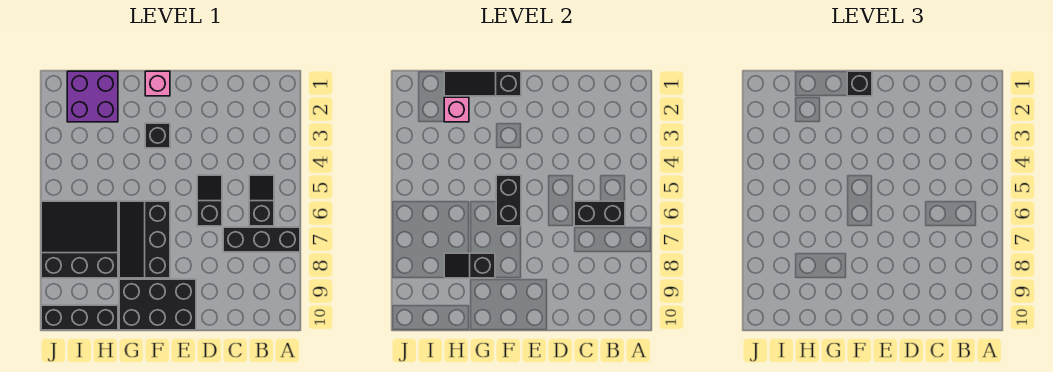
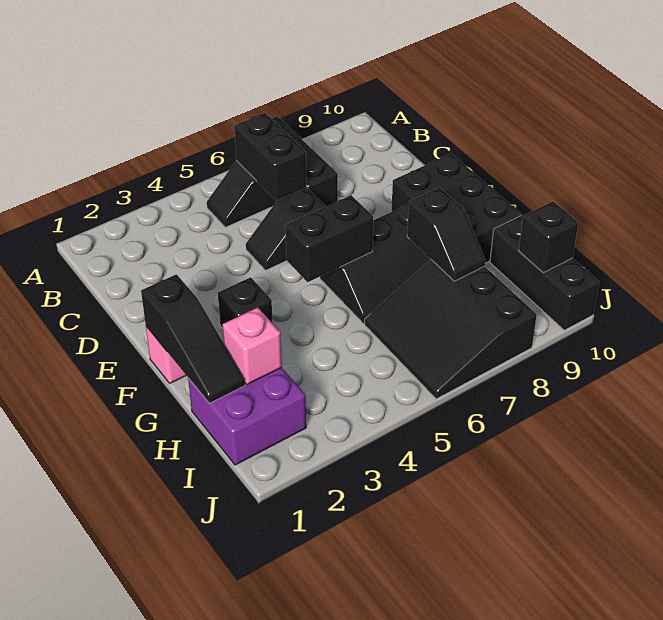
black brick F1 level 3 -> black brick I10 level 2

